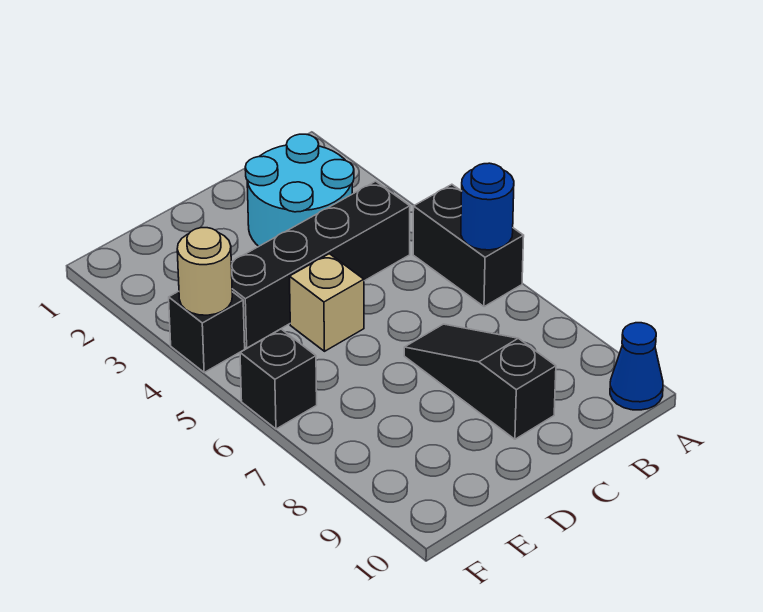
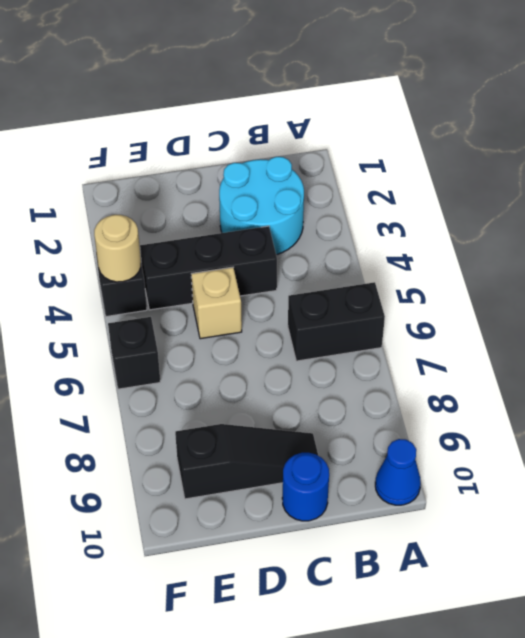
black brick A5:A6 level 1 -> black brick A6:B6 level 1
blue round brick A6 level 2 -> blue round brick C10 level 1
black brick B4:E4 level 1 -> black brick C4:E4 level 1
black slope C7:C9 level 1 top 9 -> black slope C9:E9 level 1 top E

